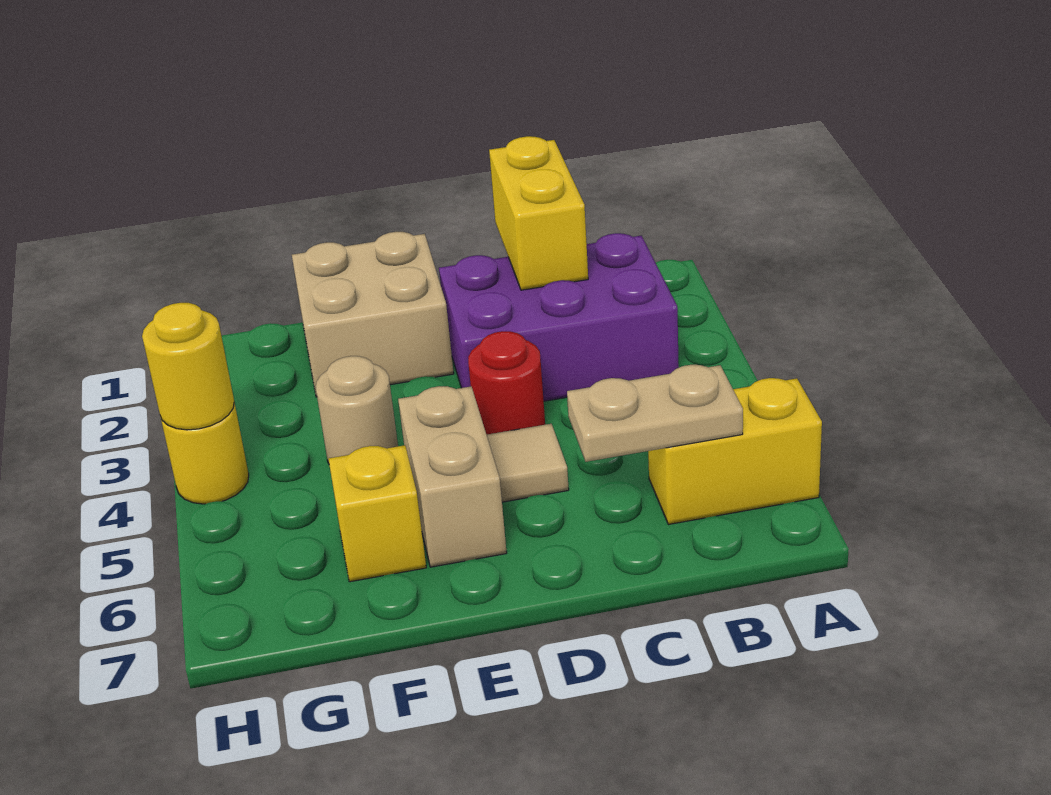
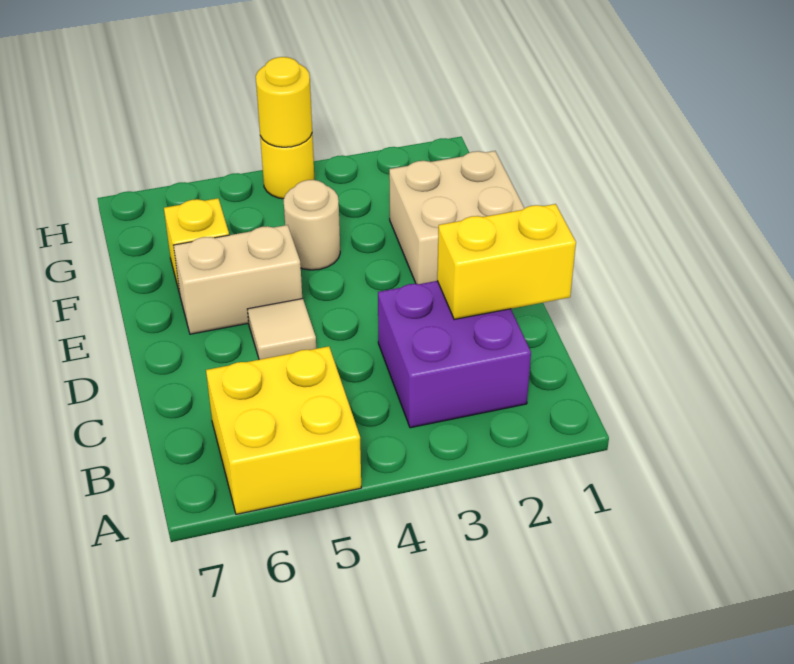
yellow brick A6:B6 level 1 -> yellow brick A5:B6 level 1
purple brick B2:D3 level 1 -> purple brick B2:C3 level 1
tan plate B6:C6 level 2 -> none
red round brick D4 level 1 -> none

